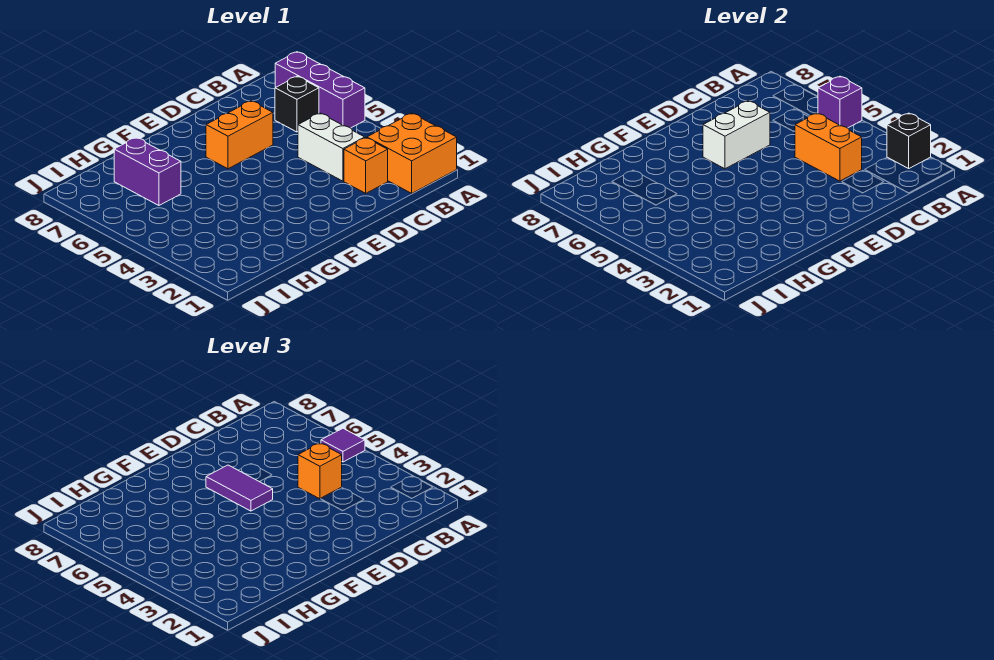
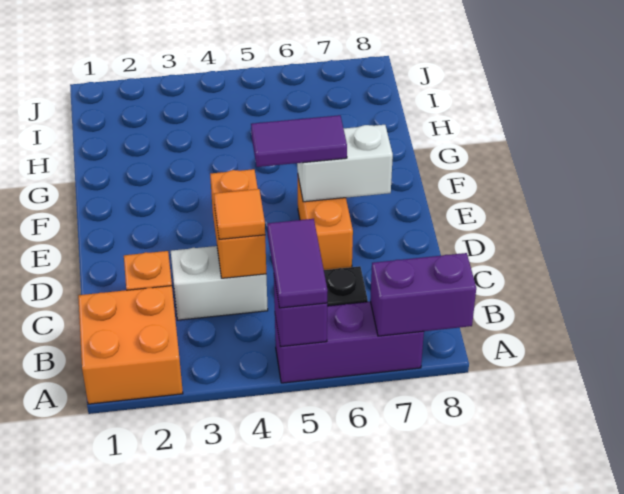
black brick A2 level 2 -> none
purple tile A5 level 3 -> purple tile A5:B5 level 3
orange brick C3:C4 level 2 -> orange brick C4:D4 level 2
orange brick C4 level 3 -> orange tile C4 level 3
white brick D6:E6 level 2 -> white brick E6:E7 level 2
purple brick H6:H7 level 1 -> purple brick A7:A8 level 2

